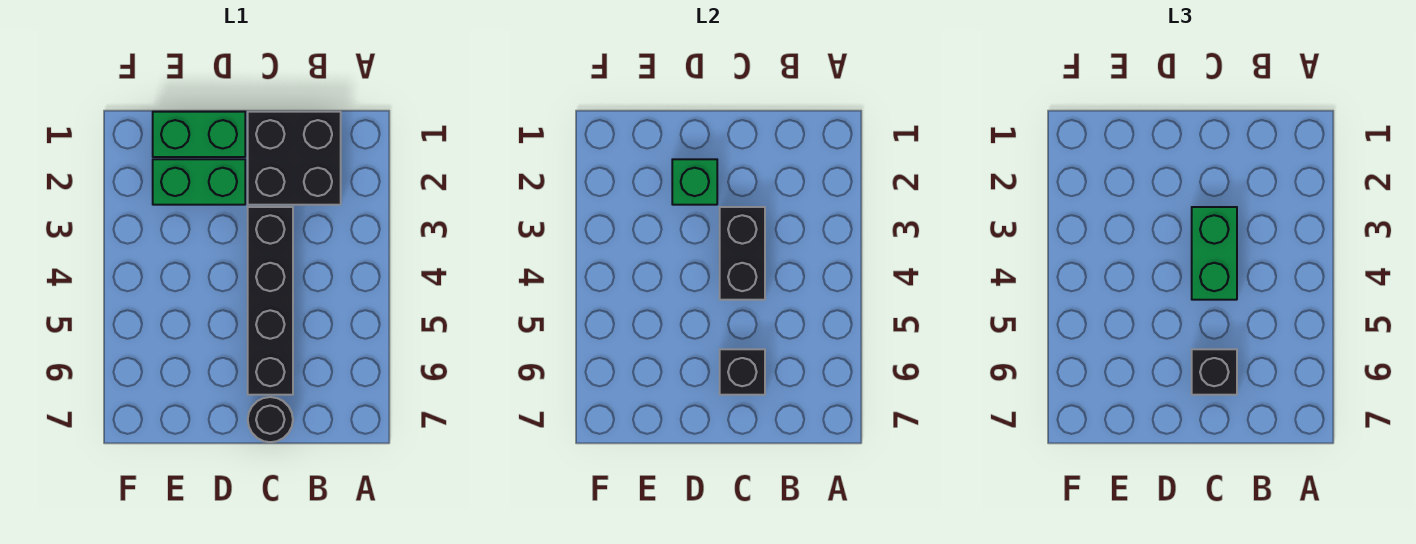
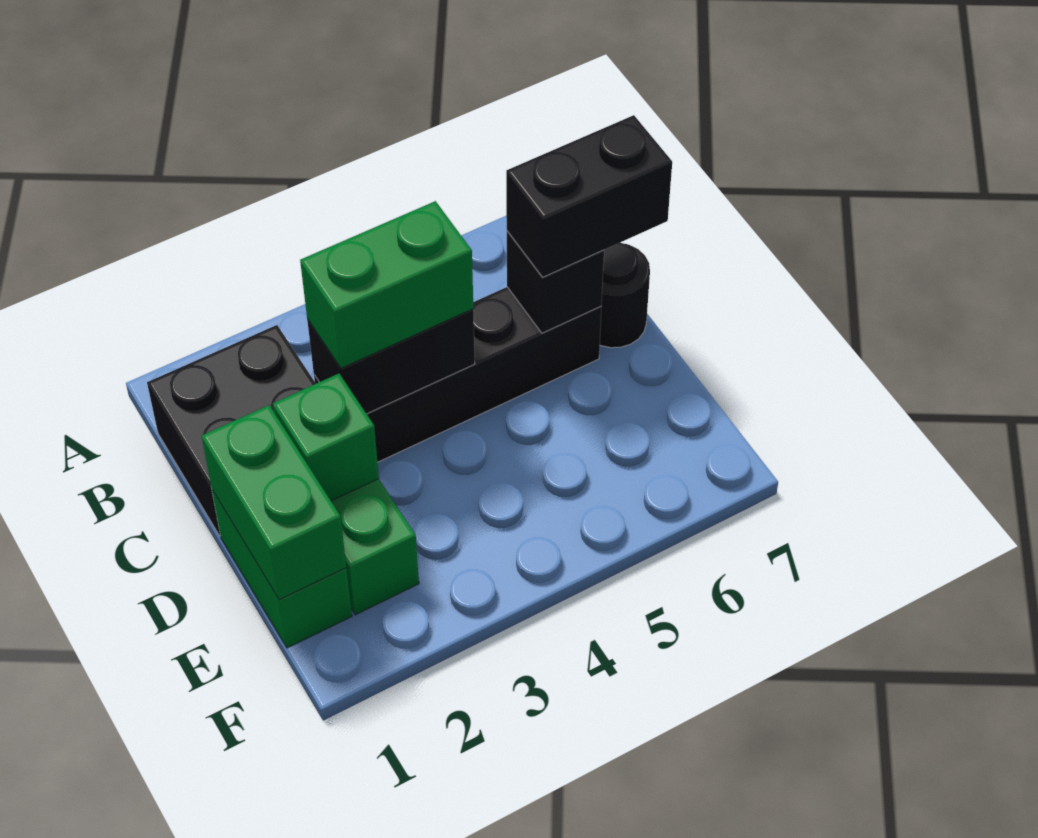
black brick C6 level 3 -> black brick C6:C7 level 3
none -> green brick D1:E1 level 2

